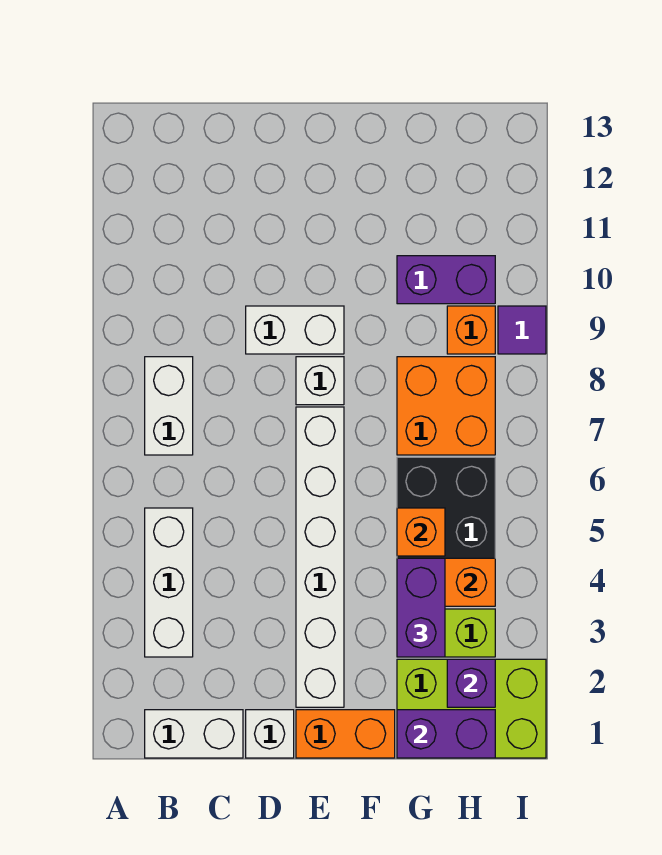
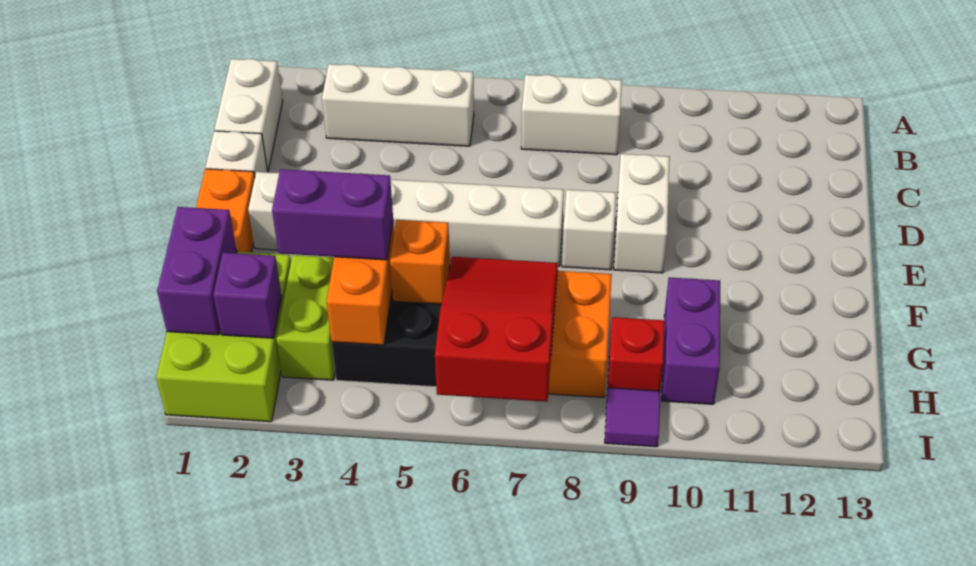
none -> red slope G6:I7 level 2 top I
orange brick H9 level 1 -> red brick H9 level 1

